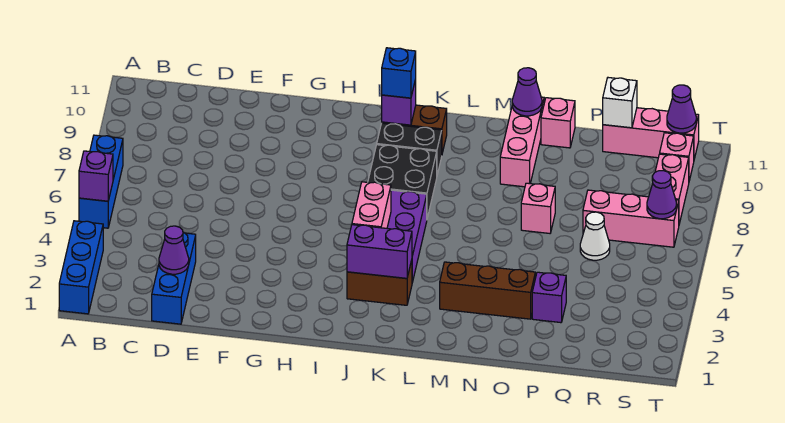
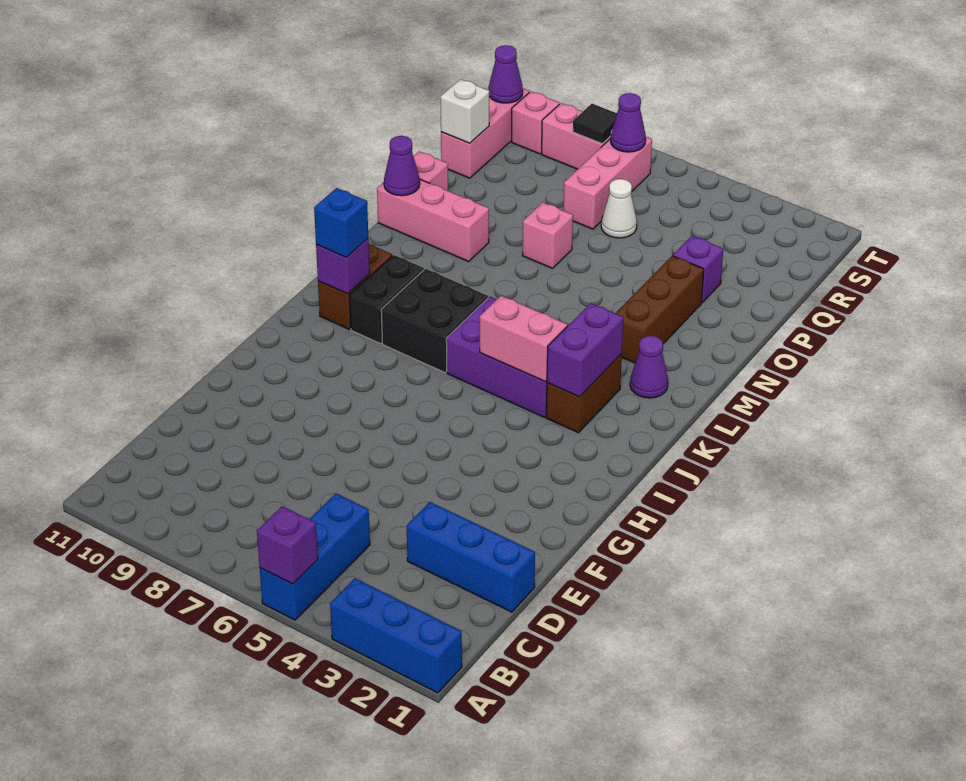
blue brick A5:A7 level 1 -> blue brick A5:C5 level 1
purple cone D2 level 2 -> purple cone L2 level 1
none -> black tile S8 level 2

